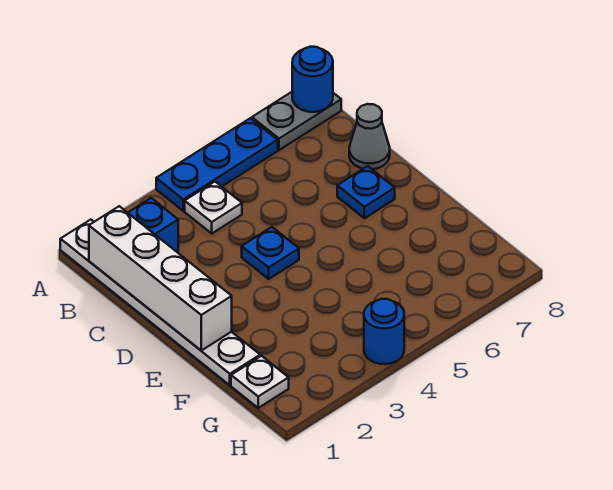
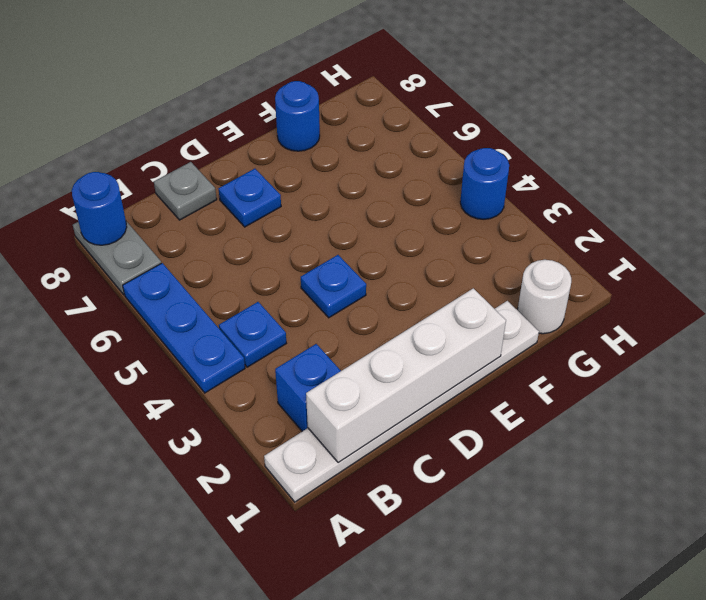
white plate B4 level 1 -> blue plate B4 level 1
grey cone C8 level 1 -> grey plate C8 level 1
none -> blue round brick F8 level 1
white plate G1 level 1 -> white round brick G1 level 1

